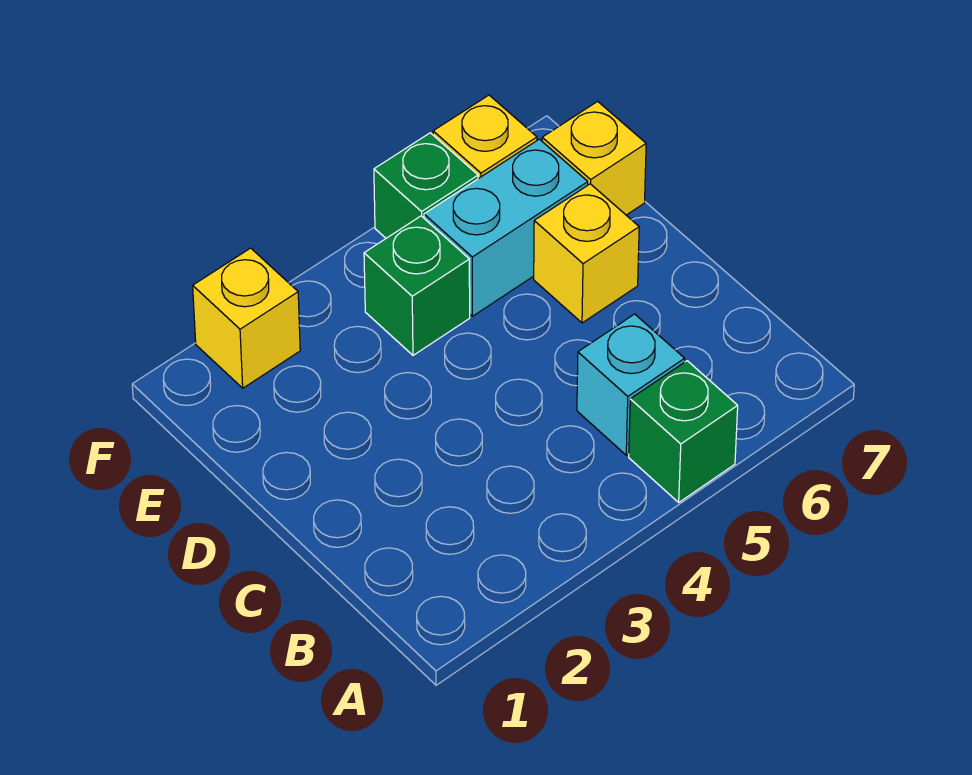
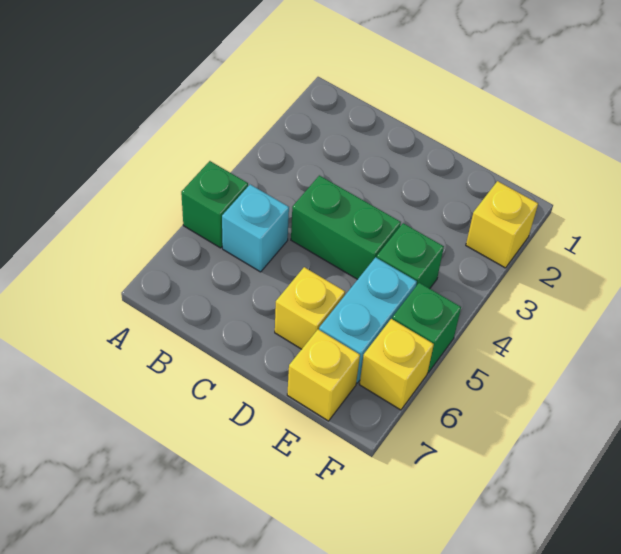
none -> green brick C4:D4 level 1

